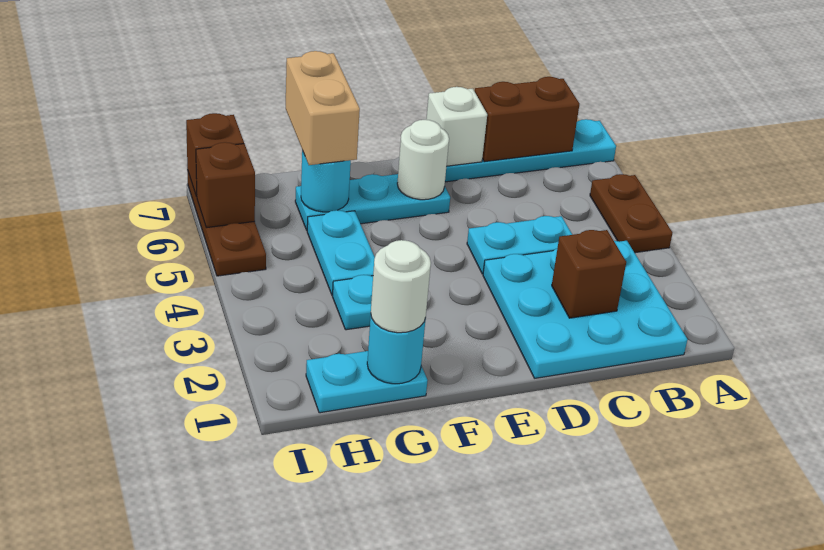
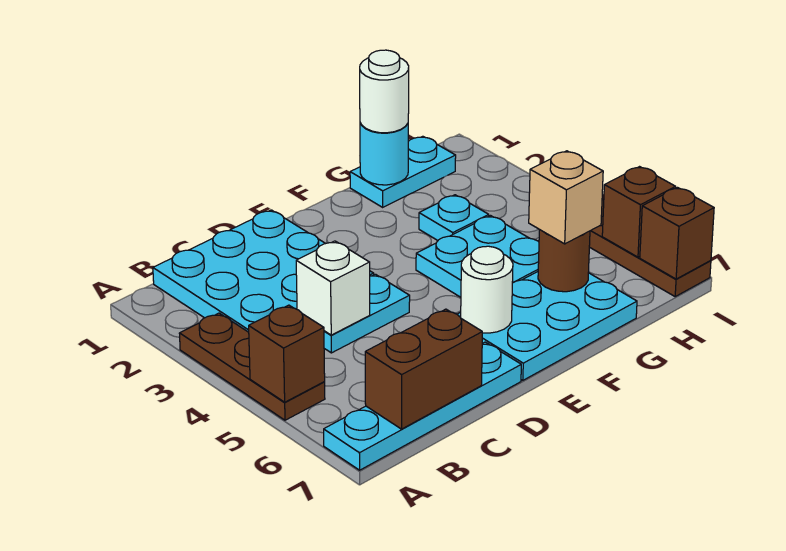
brown plate A4:A5 level 1 -> brown plate A3:A5 level 1
brown brick C2 level 2 -> brown brick A5 level 2
white brick D7 level 2 -> white brick C4 level 2
cyan plate E6:G6 level 1 -> cyan plate E6:G7 level 1
cyan plate G4:G5 level 1 -> cyan plate F4:G5 level 1
cyan round brick G6 level 2 -> brown round brick G6 level 2
tan brick G6:G7 level 3 -> tan brick G6 level 3

